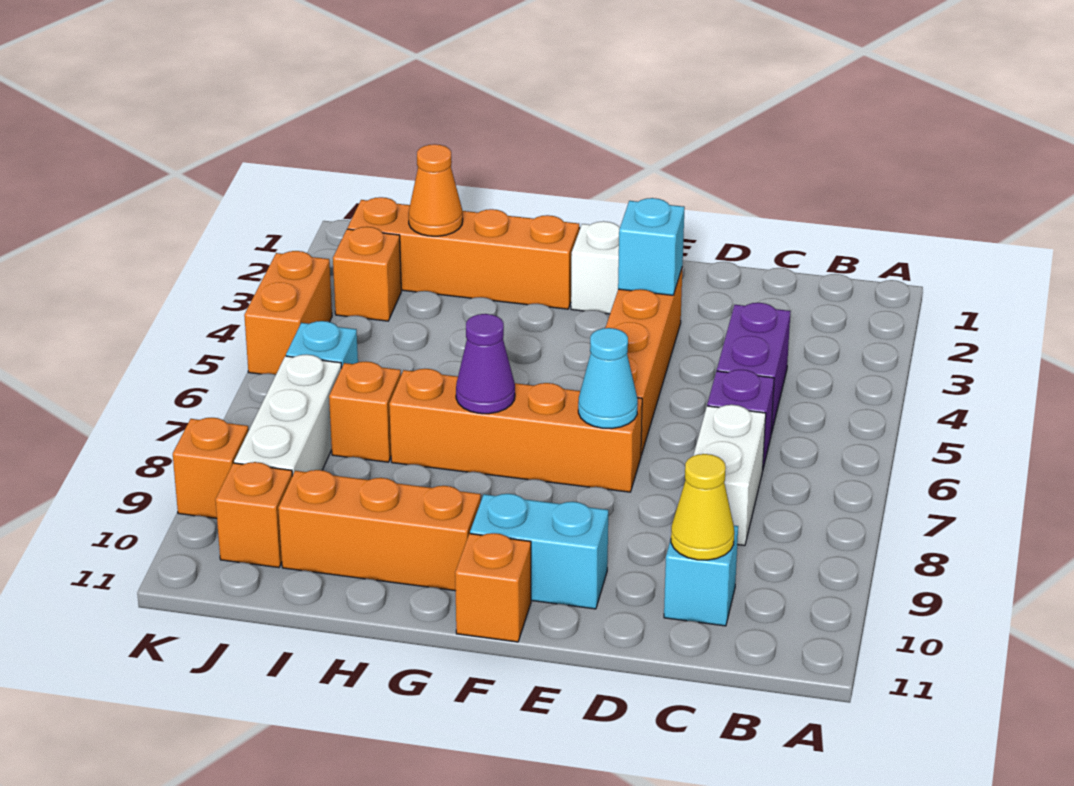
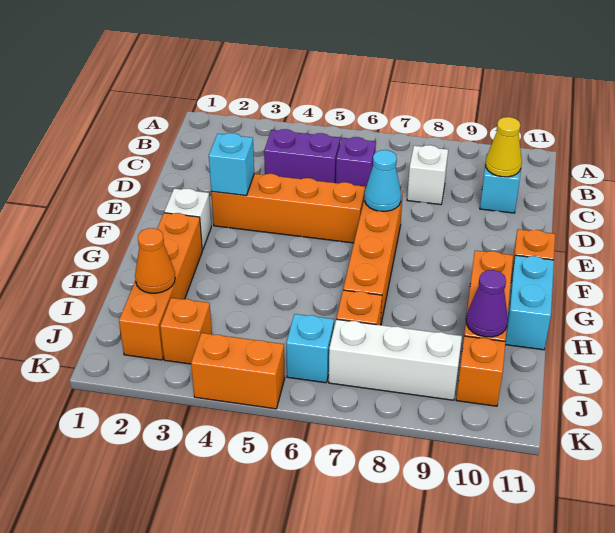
white brick C7:C8 level 1 -> white brick C8 level 1
cyan brick E10:F10 level 1 -> cyan brick G11:H11 level 1
purple cone G7 level 2 -> purple cone I10 level 2
orange brick K9 level 1 -> none

